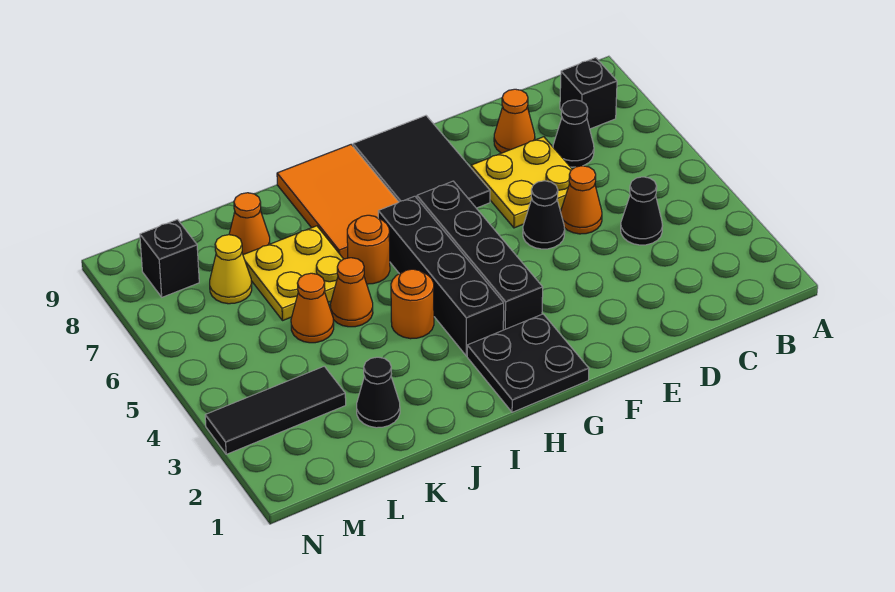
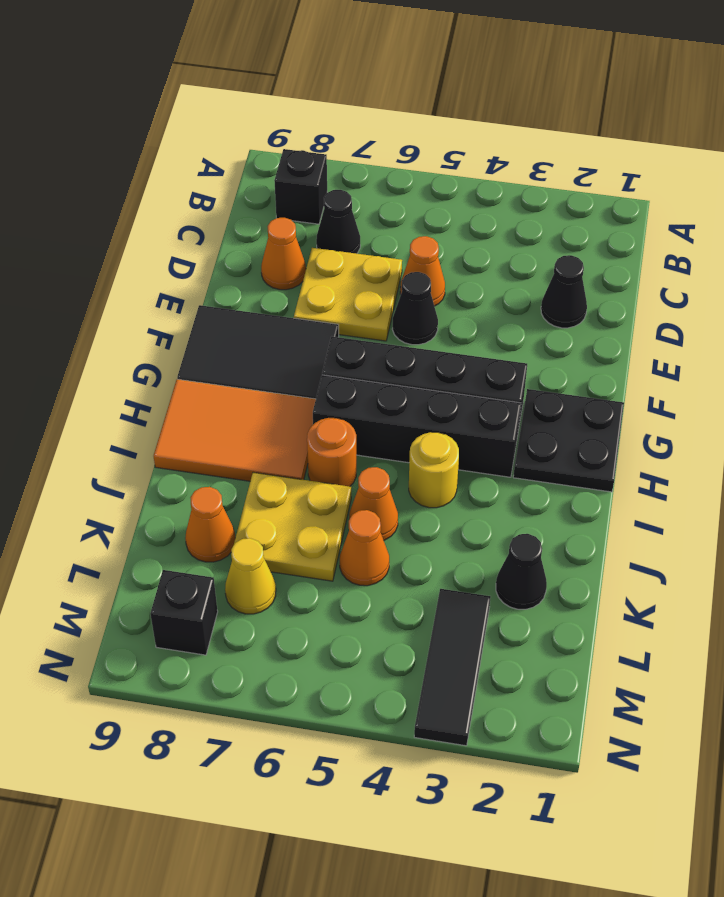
black cone C4 level 1 -> black cone D2 level 1
orange round brick I4 level 1 -> yellow round brick I4 level 1

